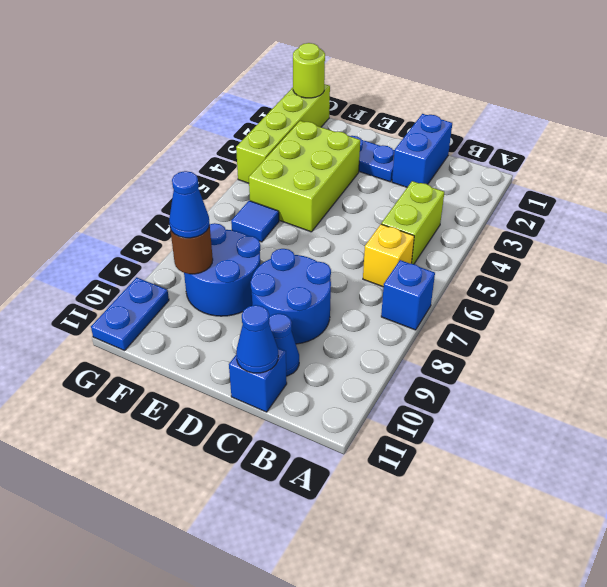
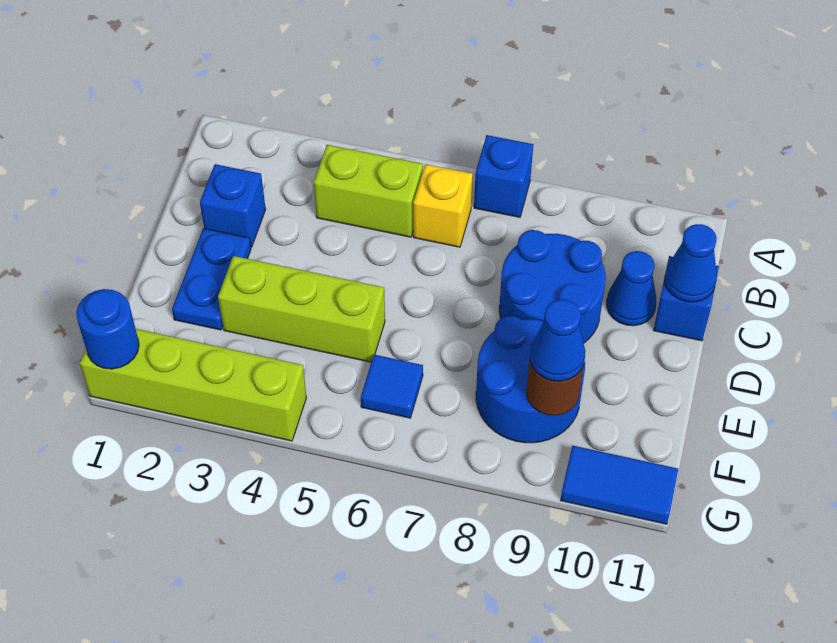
blue brick C1:C2 level 1 -> blue brick C2 level 1
lime brick E3:F5 level 1 -> lime brick E3:E5 level 1
lime round brick G1 level 2 -> blue round brick G1 level 2
blue plate G10:G11 level 1 -> blue tile G10:G11 level 1

